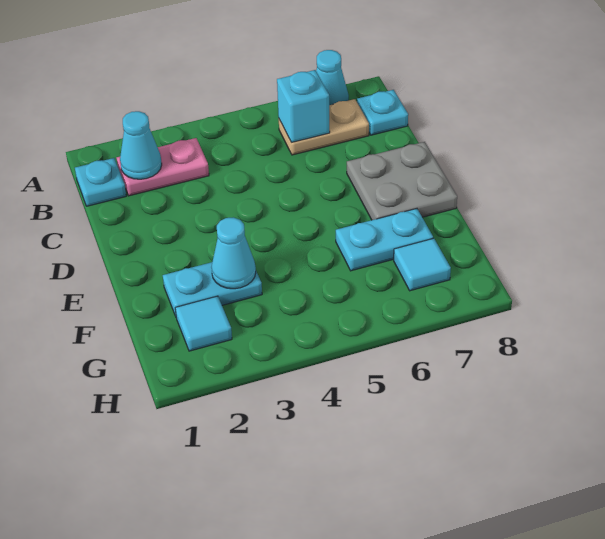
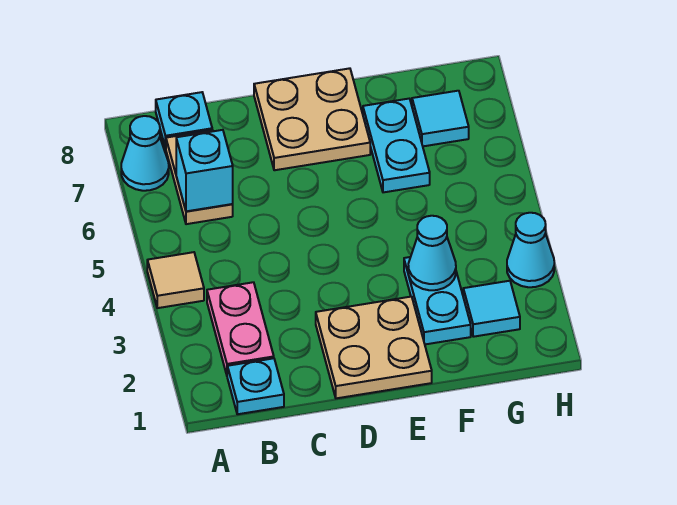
none -> tan tile A4 level 1
cyan cone B2 level 2 -> cyan cone H3 level 1
none -> tan plate D1:E2 level 1
grey plate D7:E8 level 1 -> tan plate D7:E8 level 1

